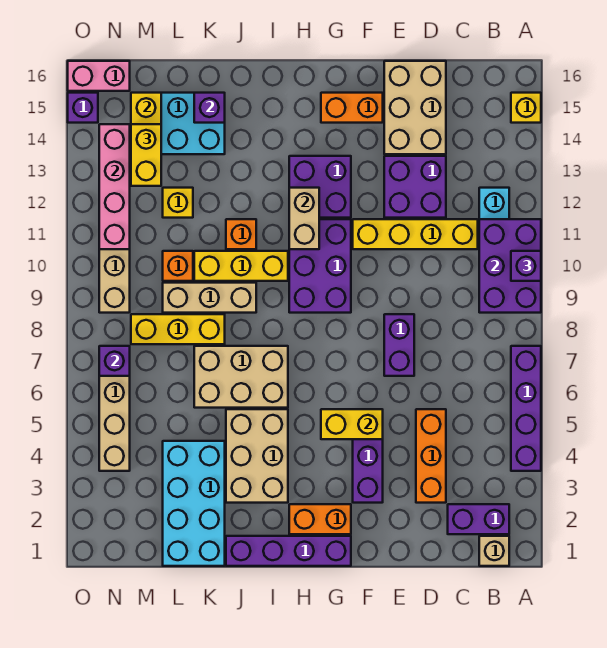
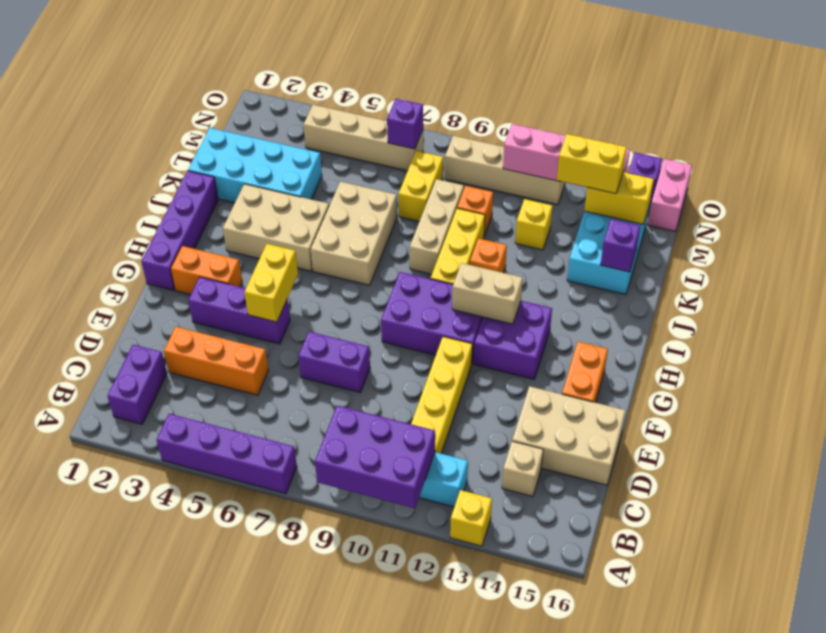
purple brick A10 level 3 -> none
yellow brick A15 level 1 -> yellow brick A13 level 1
tan brick B1 level 1 -> tan brick C14 level 1
purple brick D12:E13 level 1 -> none
orange brick G2:H2 level 1 -> orange brick G2:G3 level 1
yellow brick K8:M8 level 1 -> yellow brick L8:M8 level 1

